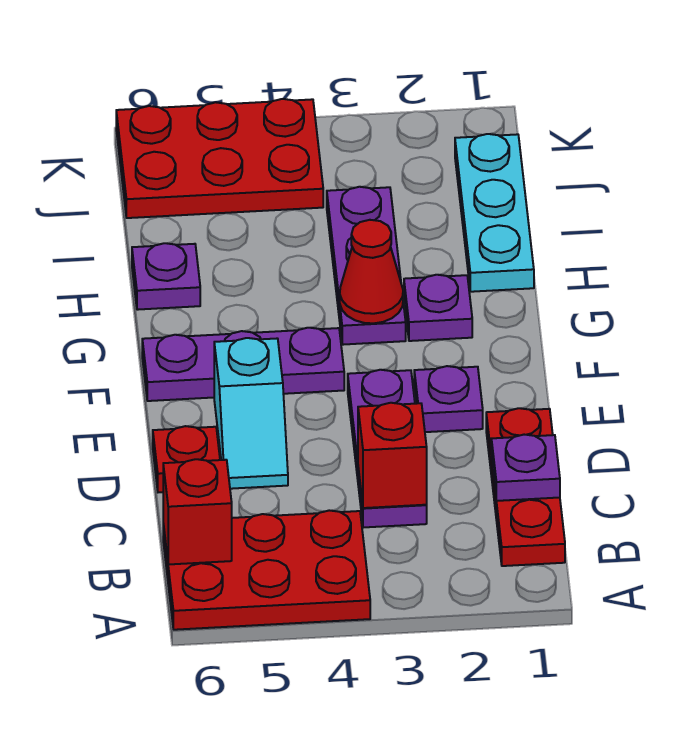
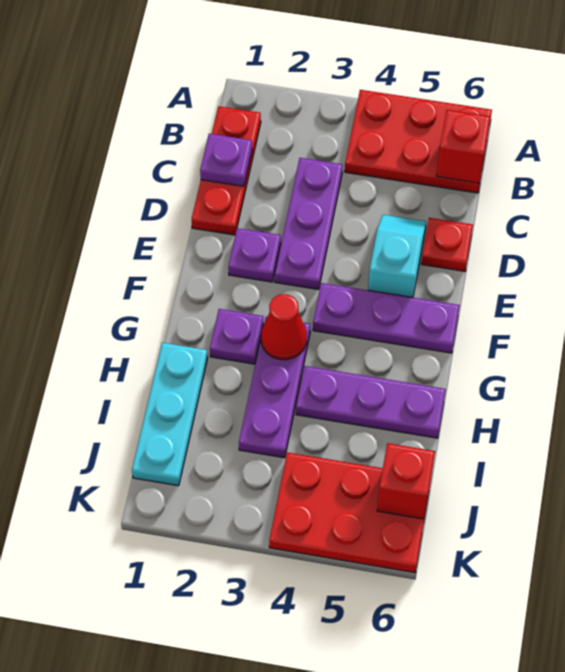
red brick C3 level 2 -> red brick J6 level 2
purple plate H6 level 1 -> purple plate H4:H6 level 1

